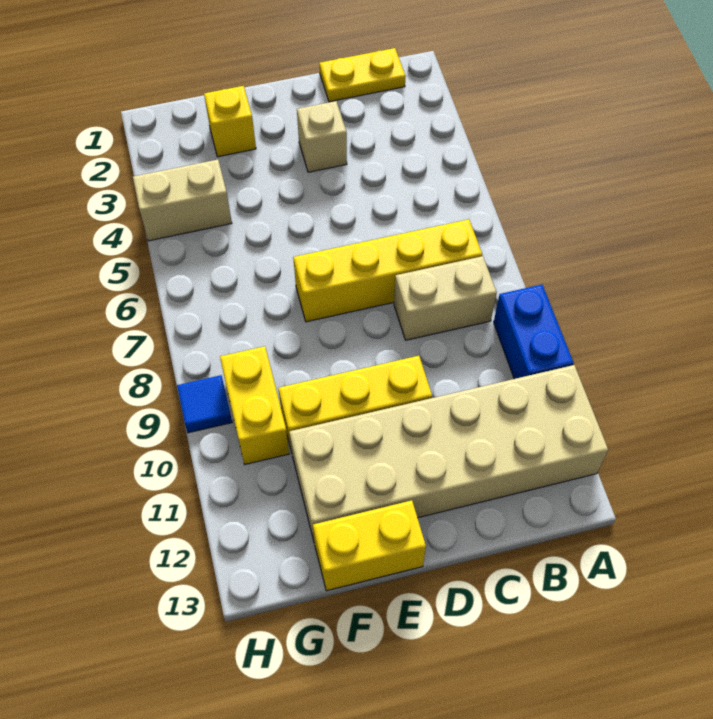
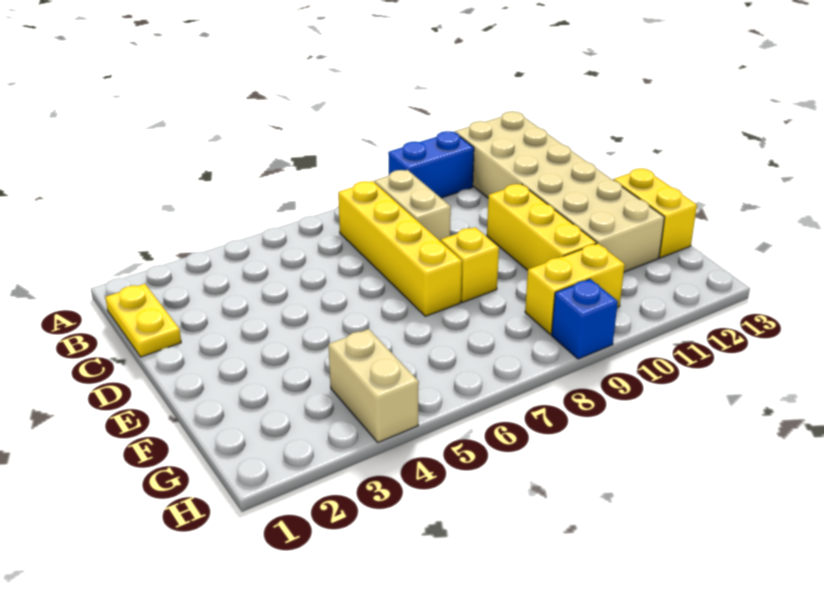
tan brick D3 level 1 -> none
yellow brick F2 level 1 -> yellow brick E8 level 1
blue tile H9 level 1 -> blue brick H9 level 1

